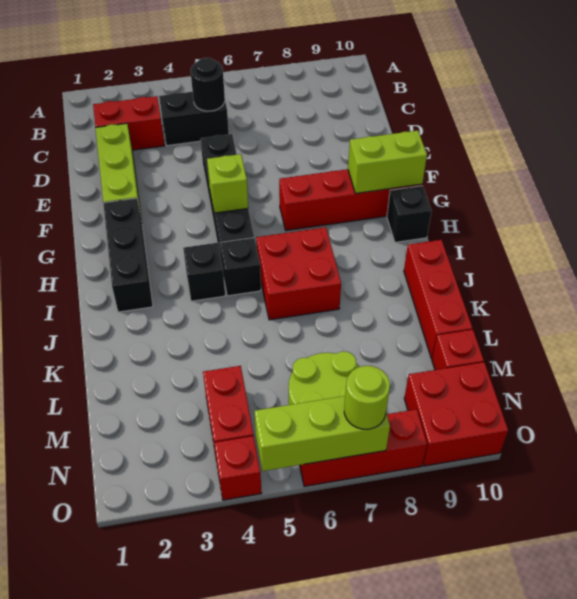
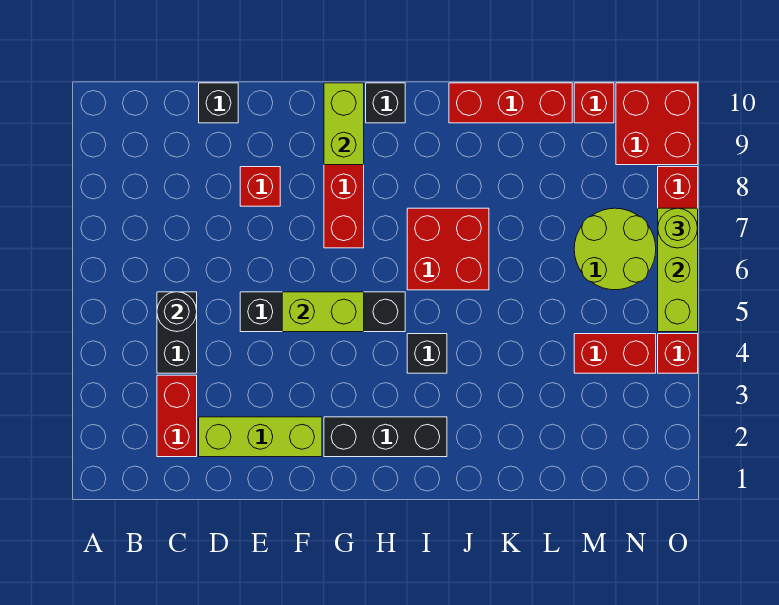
none -> red brick E8 level 1
lime brick G5 level 2 -> lime brick F5:G5 level 2
black brick I5 level 1 -> black brick D10 level 1

